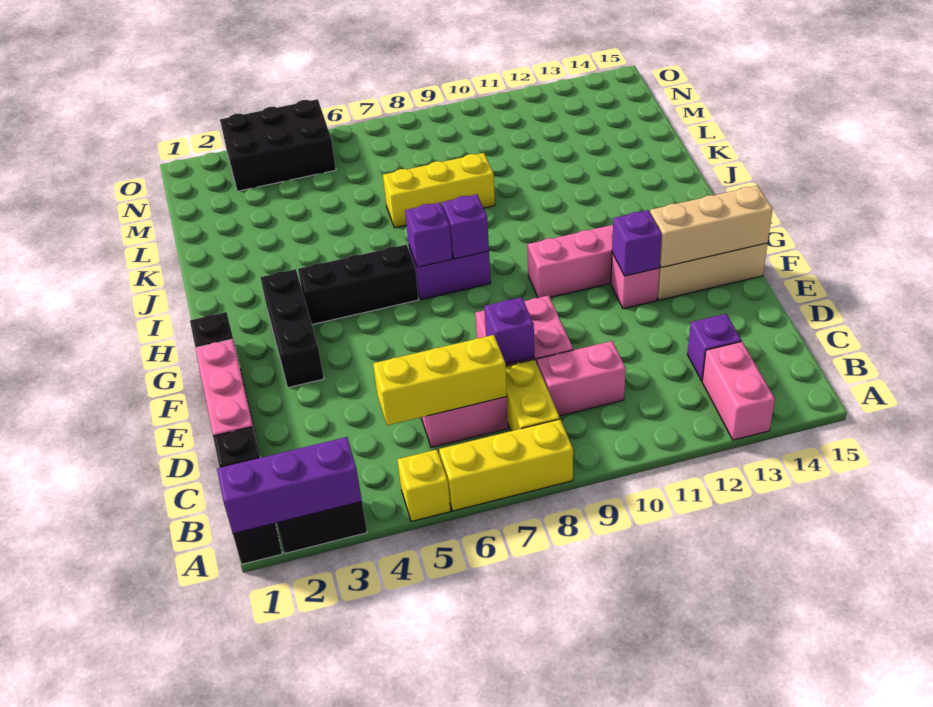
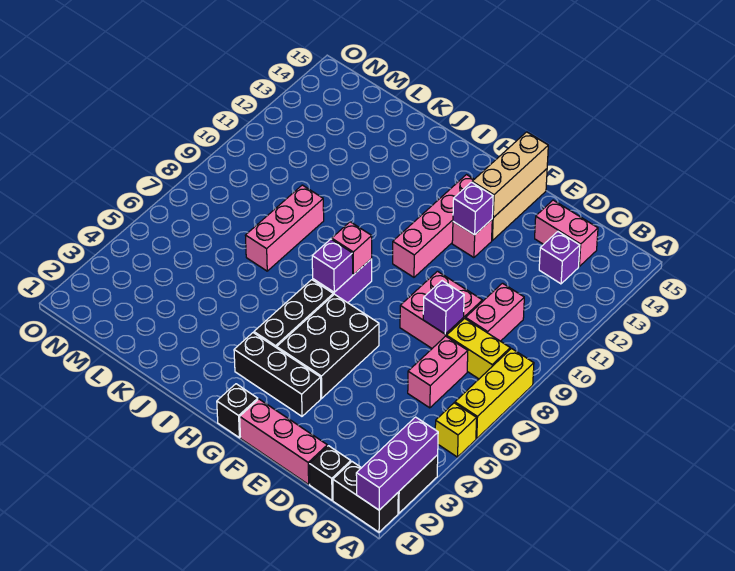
pink brick A13:B13 level 1 -> pink brick C14:D14 level 1
yellow brick C5:C7 level 2 -> none
purple brick H8 level 2 -> pink brick H8 level 2
yellow brick K7:K9 level 1 -> pink brick K7:K9 level 1
black brick N3:O5 level 1 -> black brick F4:G6 level 1

